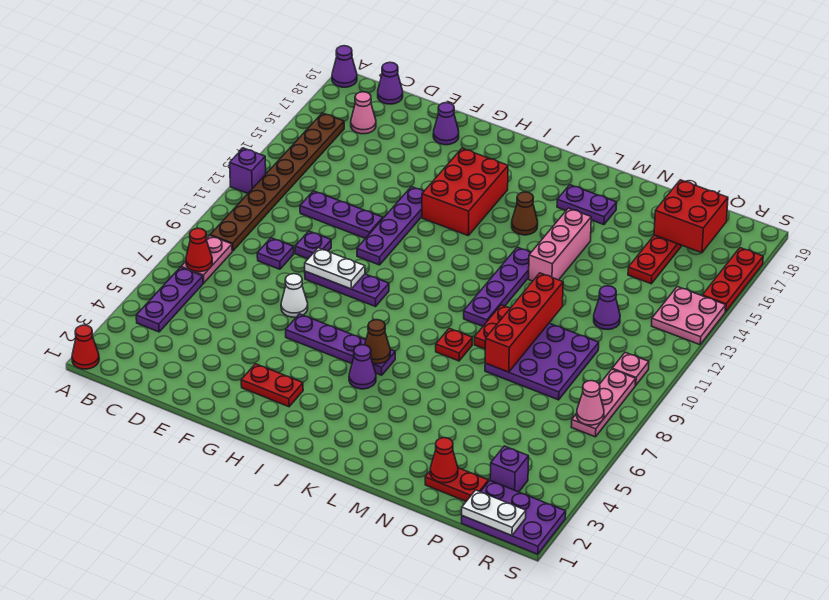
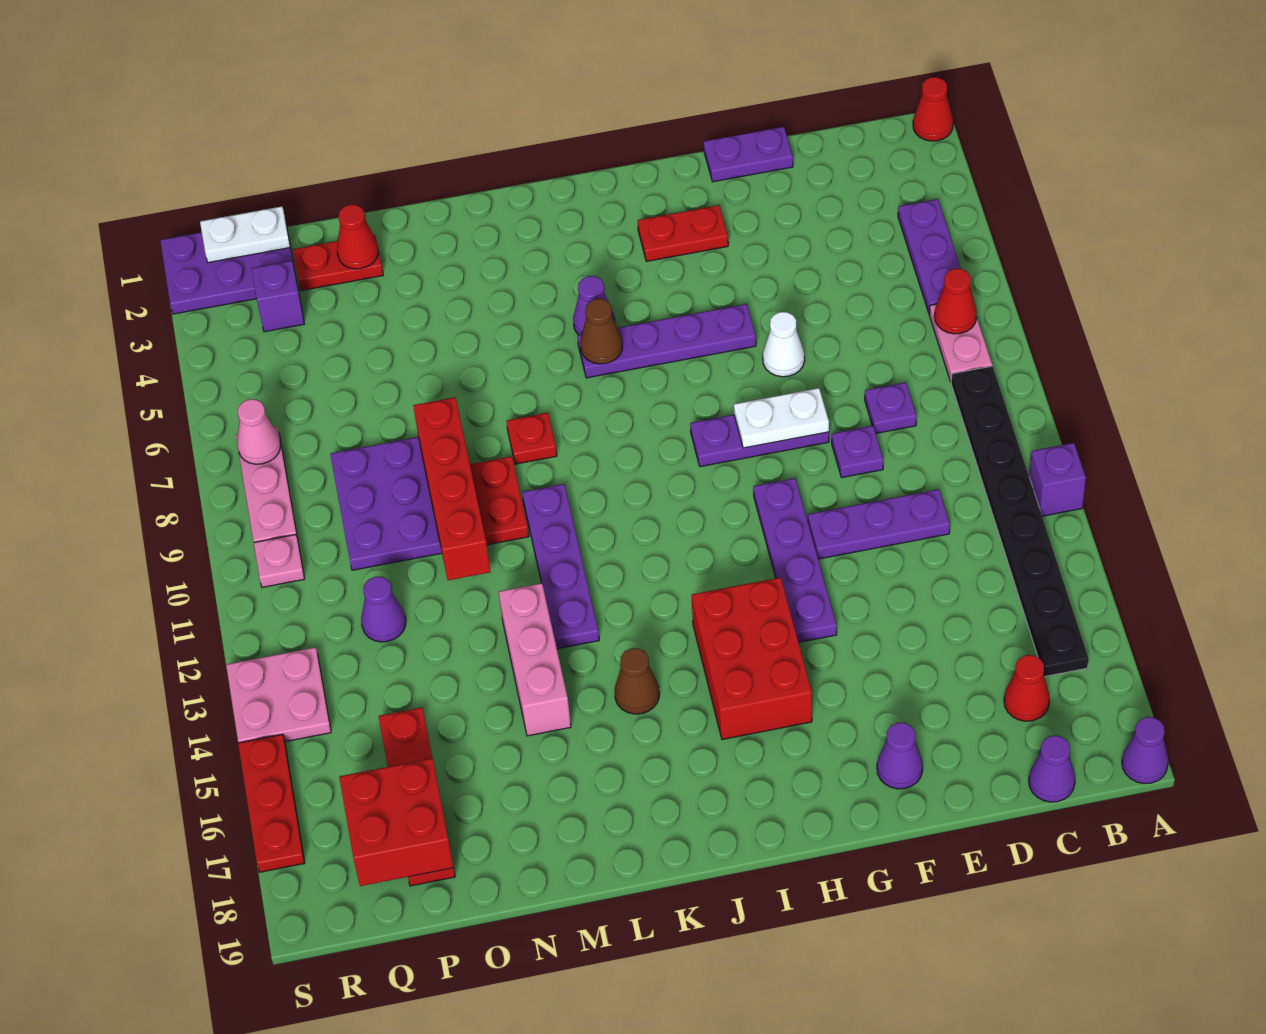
brown plate B9:B16 level 1 -> black plate B9:B16 level 1
pink cone C17 level 1 -> red cone C17 level 1
purple plate L17:M17 level 1 -> purple plate E1:F1 level 1

